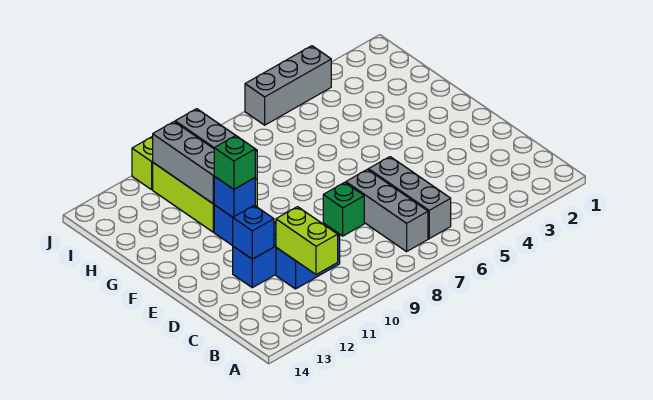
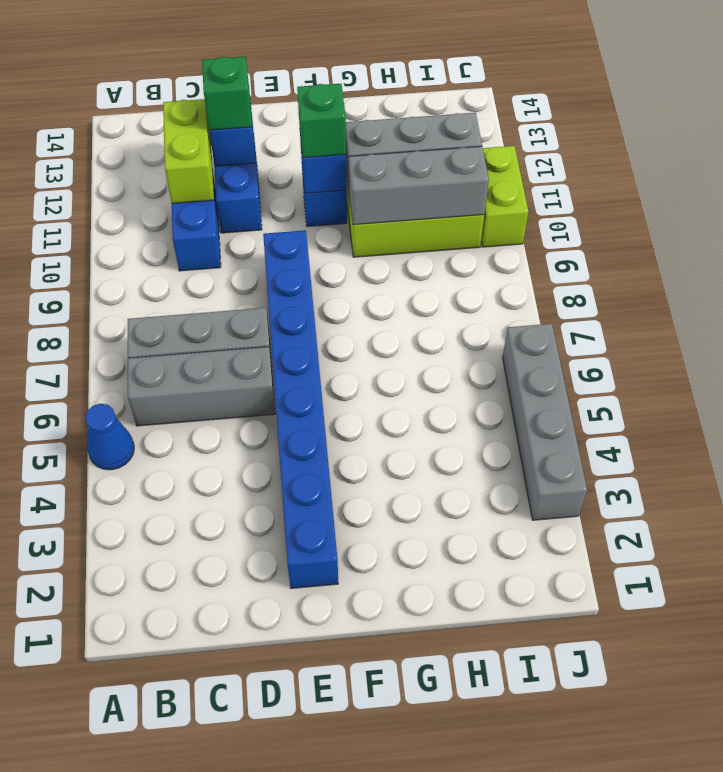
none -> blue cone A5 level 1
lime brick B11:C11 level 2 -> lime brick C11:C12 level 2
green brick D8 level 1 -> green brick D12 level 3
none -> blue brick E2:E9 level 1
grey brick J4:J6 level 1 -> grey brick J3:J6 level 1

